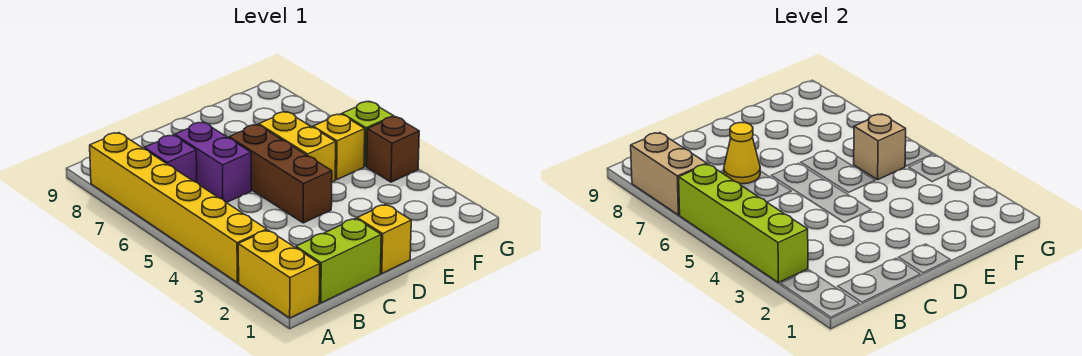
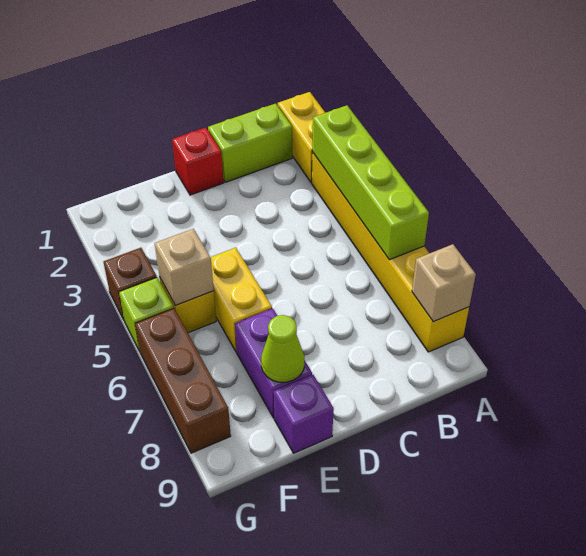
tan brick A7:A8 level 2 -> tan brick A8 level 2
purple brick B7 level 1 -> purple brick E9 level 1
purple brick C6:C7 level 1 -> purple brick E7:E8 level 1
yellow cone C7 level 2 -> none
yellow brick D1 level 1 -> red brick D1 level 1
brown brick D4:D6 level 1 -> brown brick G6:G8 level 1
none -> lime cone E8 level 2

